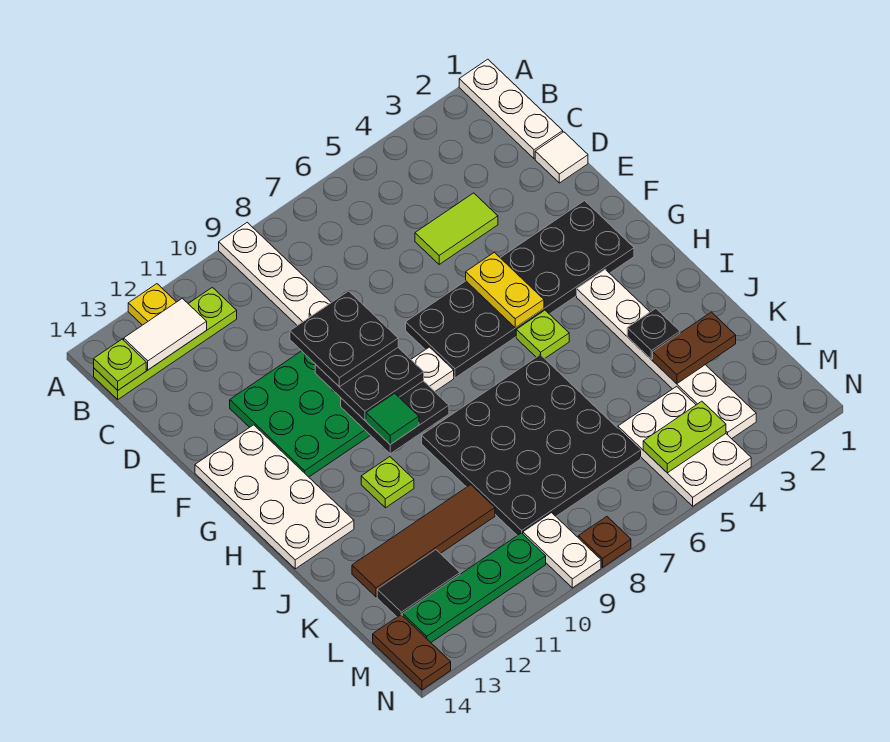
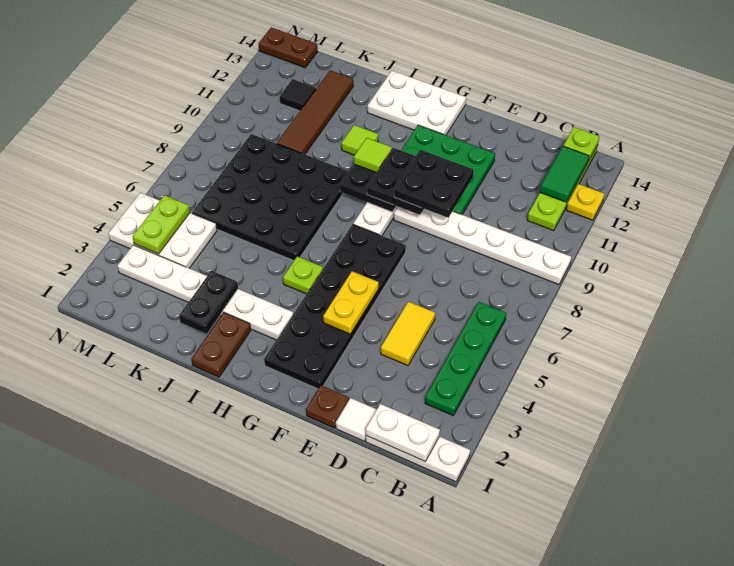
white tile B12:B13 level 2 -> green tile B12:B13 level 2
lime tile D4:D5 level 1 -> yellow tile D4:D5 level 1
yellow plate F5:G5 level 2 -> yellow plate F4:F5 level 2
white plate F13:I14 level 1 -> white plate G13:I14 level 1
green tile H10 level 3 -> lime tile H10 level 3
lime plate I11 level 1 -> lime tile I11 level 1
black plate J3 level 2 -> black plate J2:J3 level 2
brown plate K2:K3 level 2 -> brown plate I1:I2 level 1
black tile L12:L13 level 1 -> black tile L12 level 1
white plate M9:N9 level 1 -> white plate B1:C1 level 2
green plate M10:M13 level 1 -> green plate B3:B6 level 1
brown plate N8 level 1 -> brown plate E1 level 1

